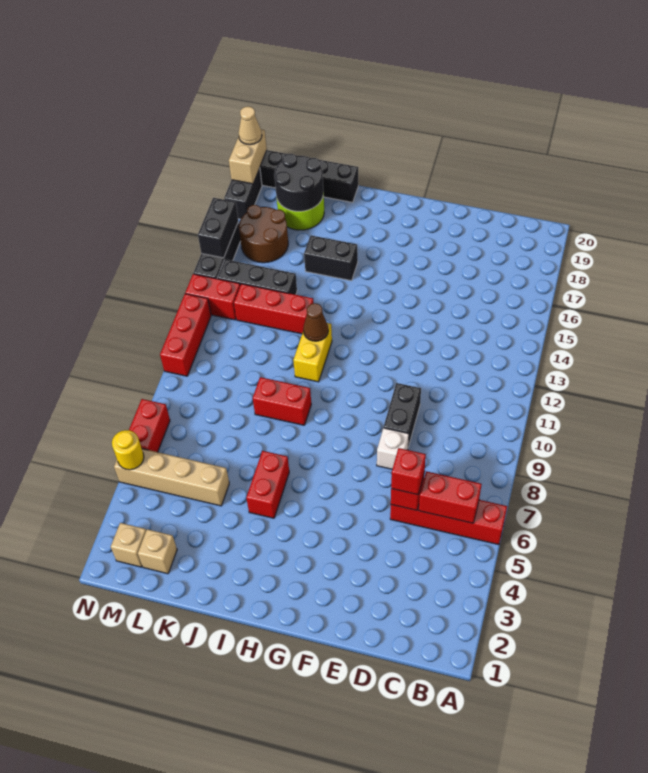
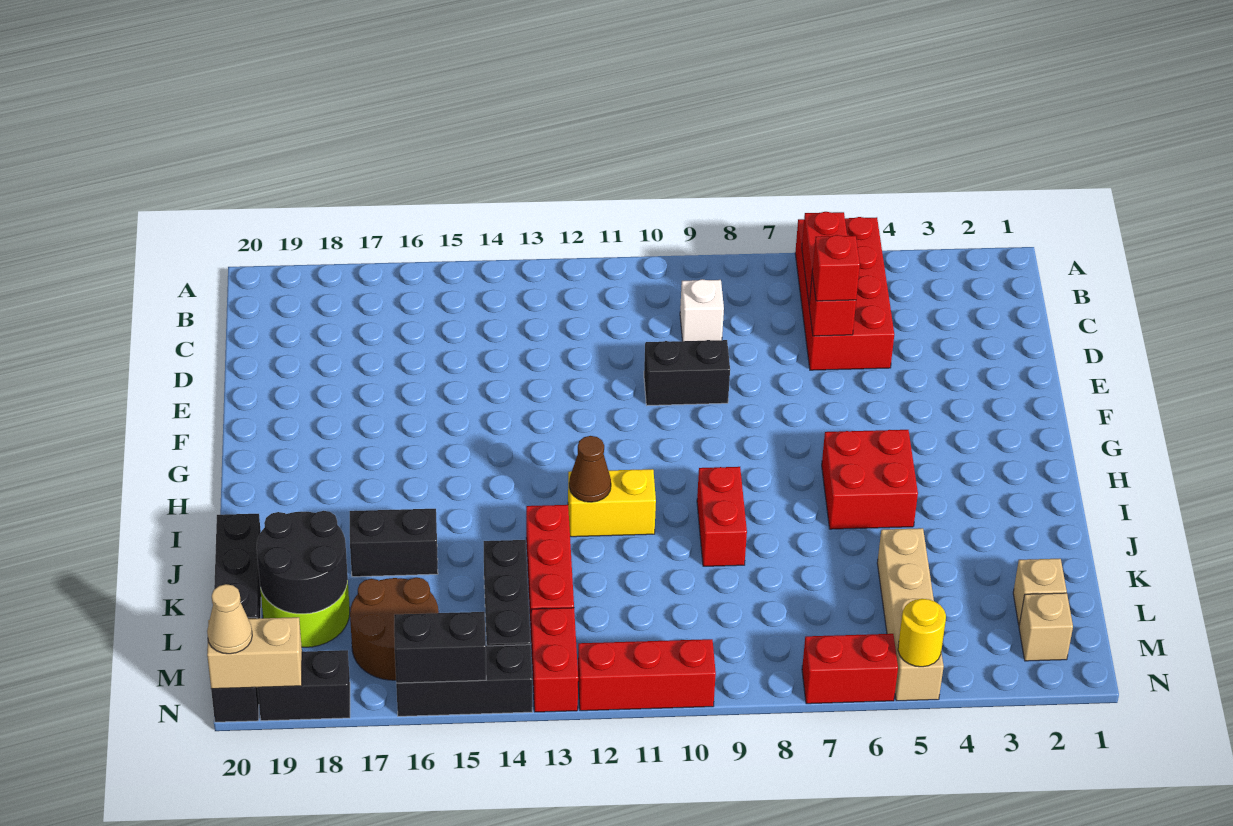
red brick A6:D6 level 1 -> red brick A5:D6 level 1
white brick E8 level 1 -> white brick C9 level 1
red brick I5:I6 level 1 -> red brick H5:I6 level 1
black brick I16:J16 level 1 -> black brick J16:J17 level 1

